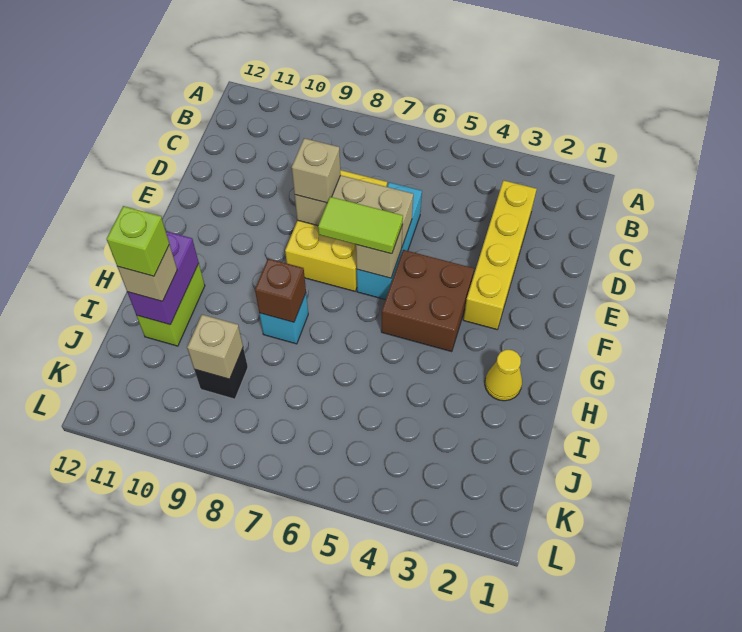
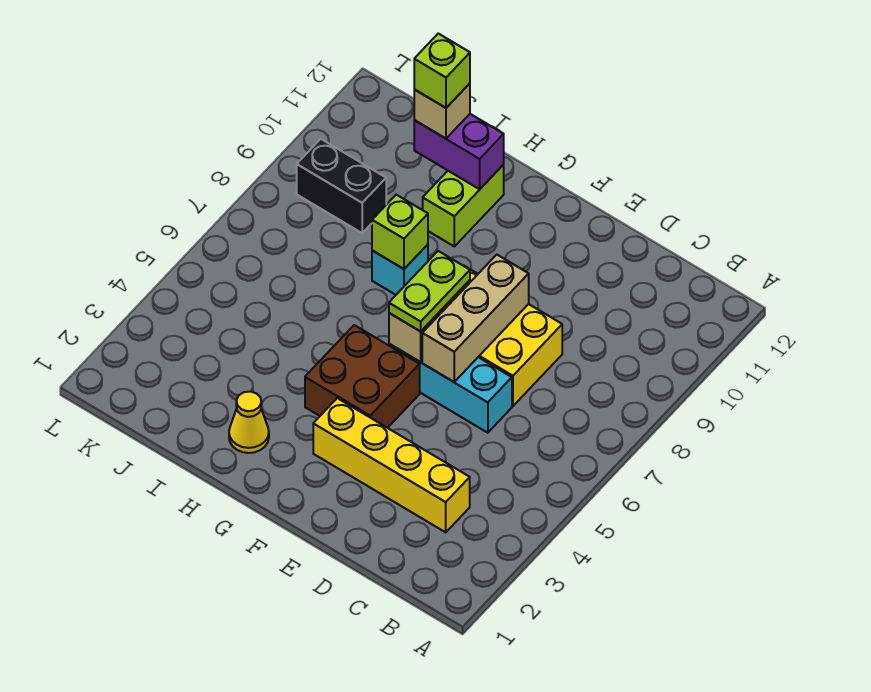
tan brick E8 level 3 -> none
lime tile F6:F7 level 3 -> lime plate F6:F7 level 3
brown brick H8 level 2 -> lime brick H8 level 2
lime brick H11:I11 level 1 -> lime brick H10:H11 level 1
black brick J9 level 1 -> black brick J9:K9 level 1
tan brick J9 level 2 -> none

